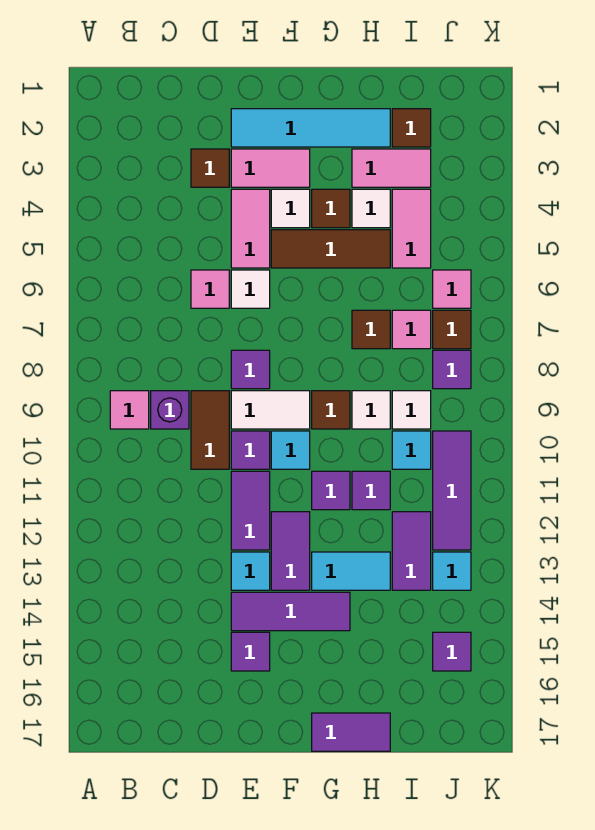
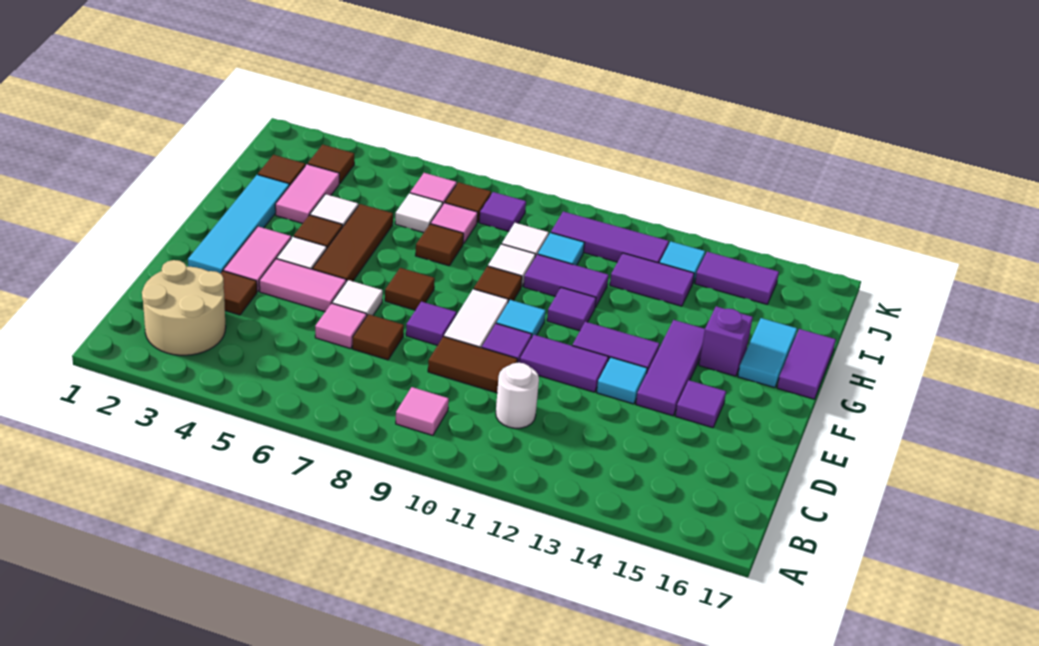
none -> tan round brick B2:C3 level 1
purple brick C9 level 1 -> purple brick G15 level 1
none -> white round brick C11 level 1
none -> brown tile D7 level 1
none -> brown tile F7 level 1
cyan tile G13:H13 level 1 -> cyan tile G16:H16 level 1
purple tile H11 level 1 -> purple tile H10:H11 level 1
pink tile I4:I5 level 1 -> none
none -> white tile I6 level 1
none -> brown tile J3 level 1
purple tile J15 level 1 -> purple tile J14:J15 level 1

